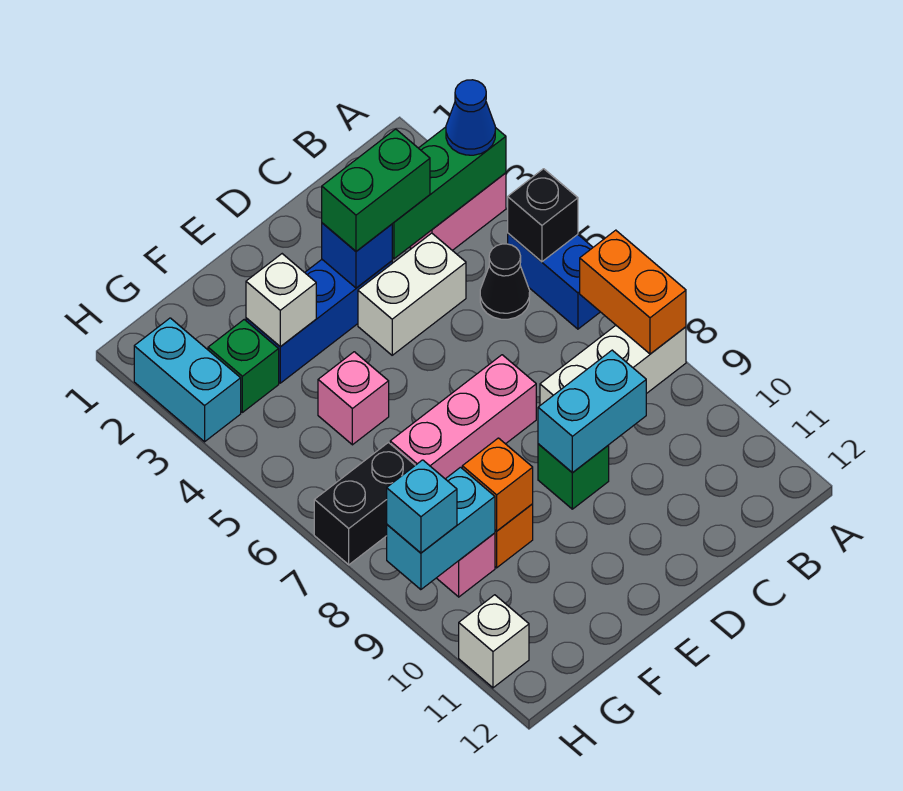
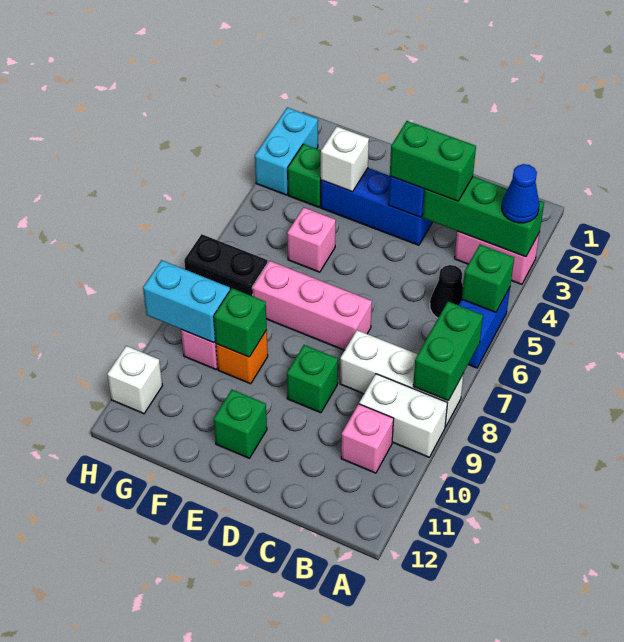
black brick A5 level 2 -> green brick A5 level 2
orange brick A7:A8 level 2 -> green brick A7:A8 level 2
none -> pink brick B10 level 1
white brick C4:D4 level 1 -> white brick A9:B9 level 1
cyan brick C9:D9 level 2 -> none
none -> green brick E11 level 1
orange brick F9 level 2 -> green brick F9 level 2
cyan brick H9 level 3 -> none

